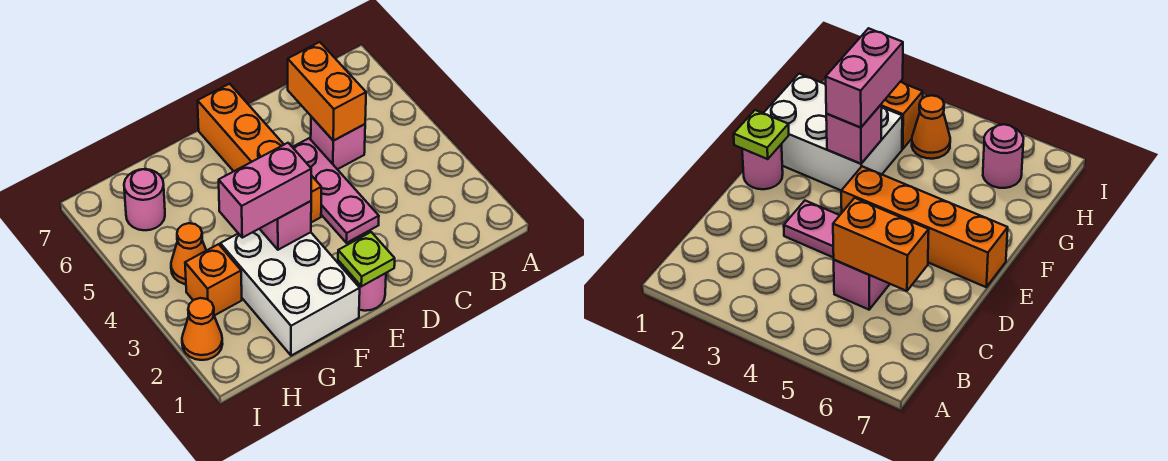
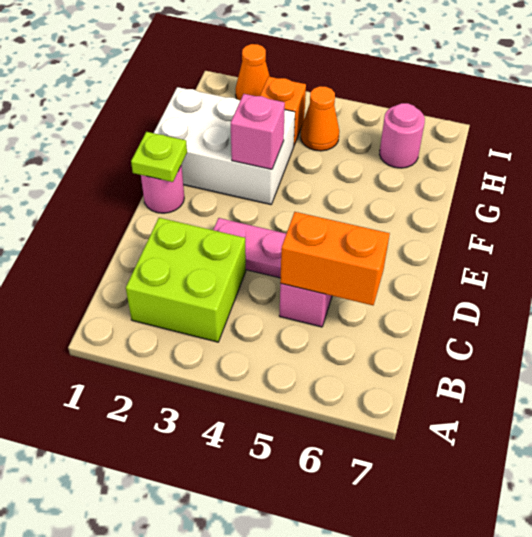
none -> lime brick B2:C3 level 1
orange brick E4:E7 level 1 -> none
pink brick F3:G3 level 3 -> none

